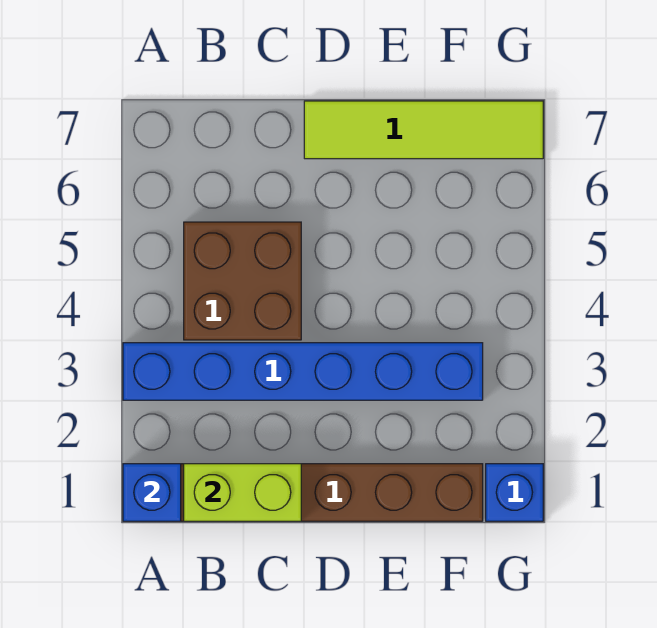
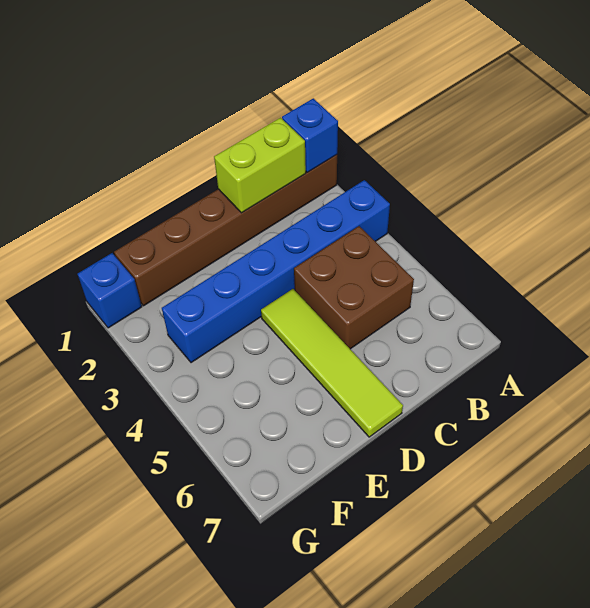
lime tile D7:G7 level 1 -> lime tile D4:D7 level 1

